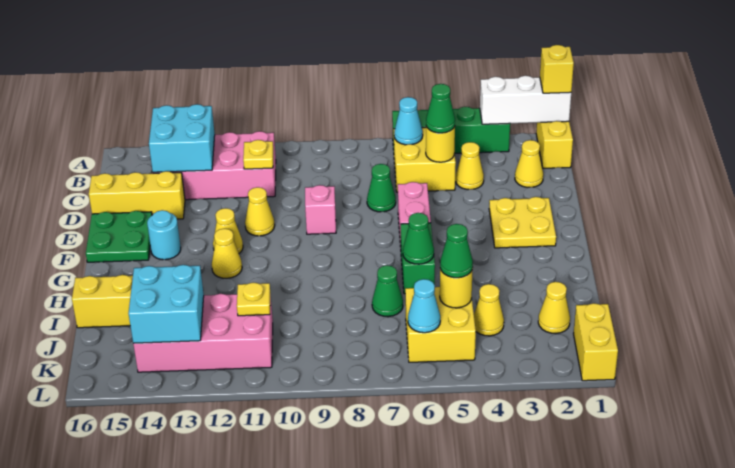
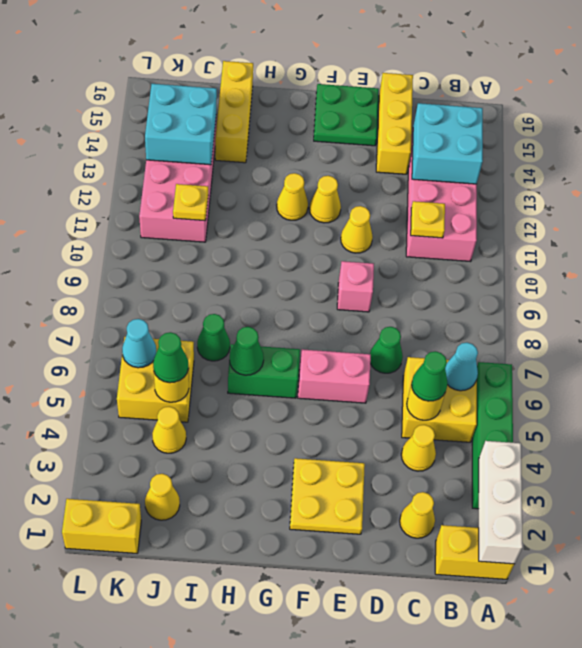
yellow brick A1 level 3 -> none
cyan round brick F14 level 1 -> none

